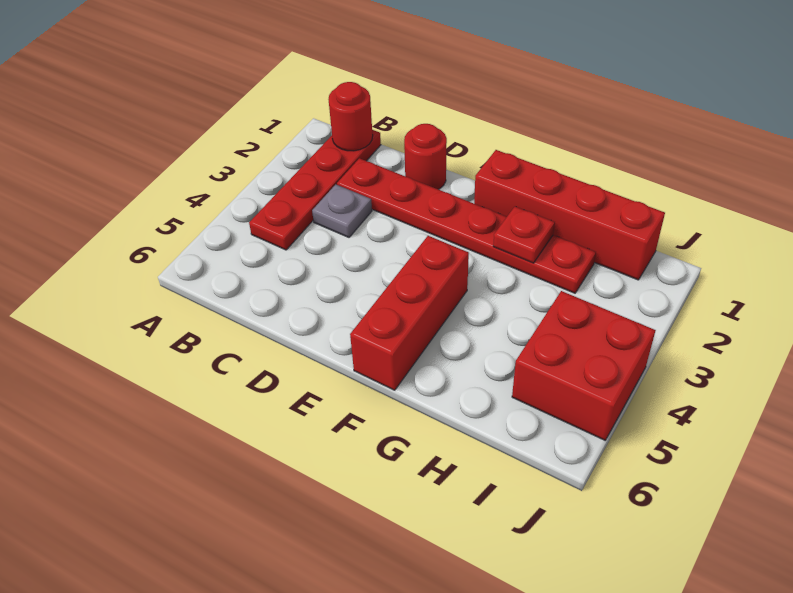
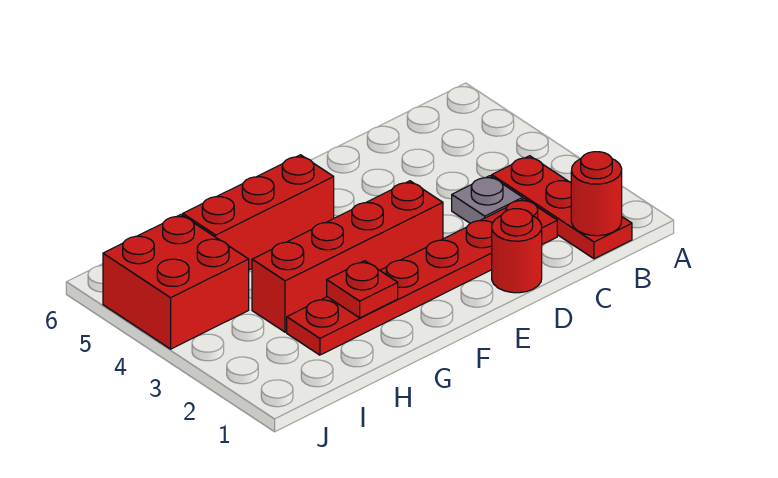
red plate B1:B4 level 1 -> red plate B1:B3 level 1
red brick F1:I1 level 1 -> red brick E3:H3 level 1
red brick F4:F6 level 1 -> red brick F5:H5 level 1

